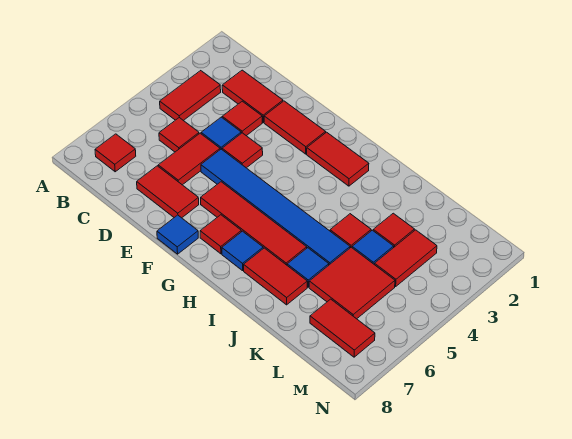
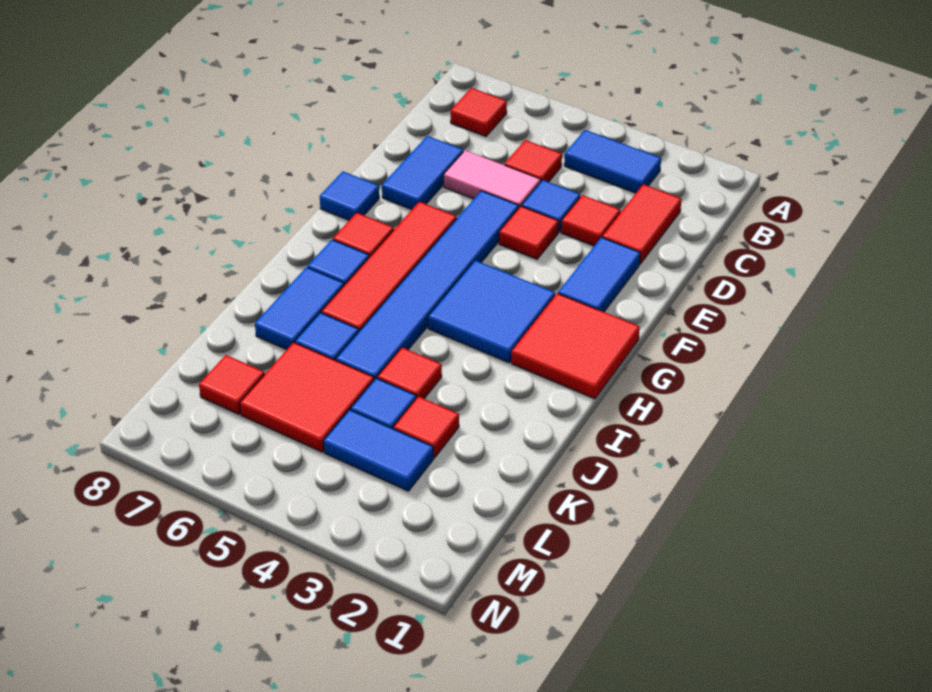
red tile B3:B4 level 1 -> blue tile B3:B4 level 1
red tile D5:D6 level 1 -> pink tile D5:D6 level 1
red tile D7:E7 level 1 -> blue tile D7:E7 level 1
red tile E2:F2 level 1 -> blue tile E2:F2 level 1
red tile G2:H2 level 1 -> red tile G1:H2 level 1
none -> blue tile G3:H4 level 1
red tile I7:J7 level 1 -> blue tile I7:J7 level 1
red tile L3:L4 level 1 -> blue tile L3:L4 level 1
red tile L7:M7 level 1 -> red tile L7 level 1

